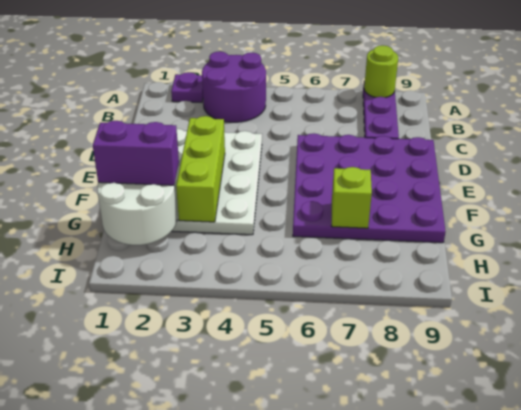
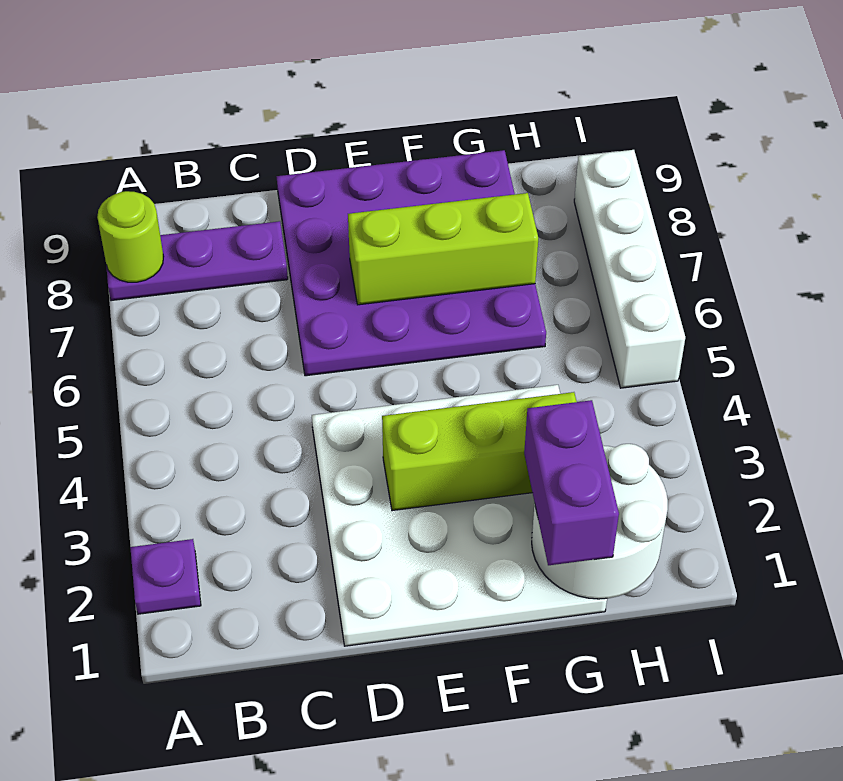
purple round brick A3:B4 level 1 -> none
lime brick G7 level 2 -> lime brick E7:G7 level 2
none -> white brick I5:I8 level 1

